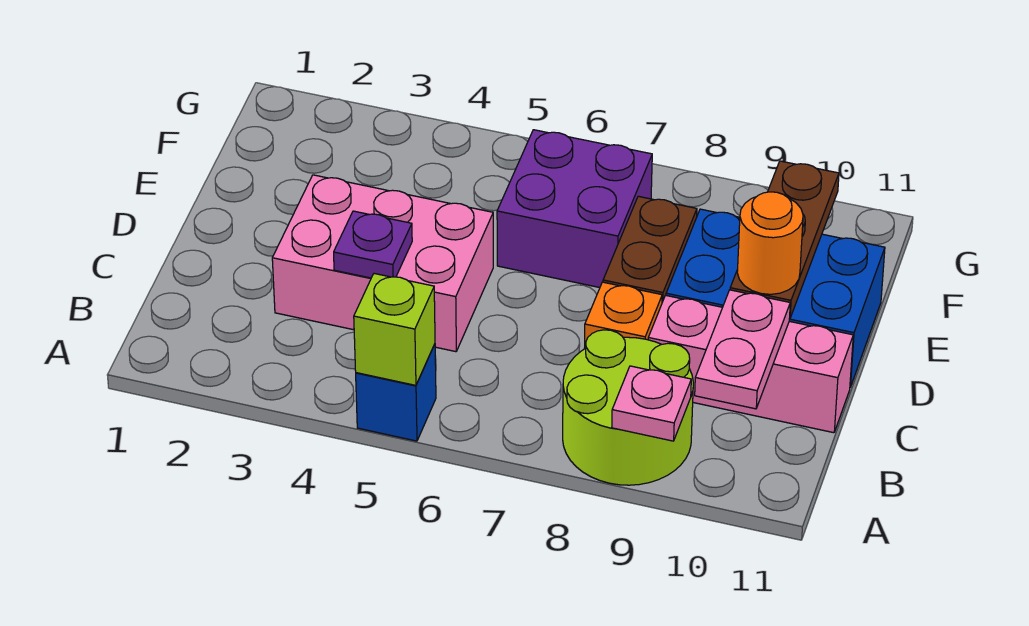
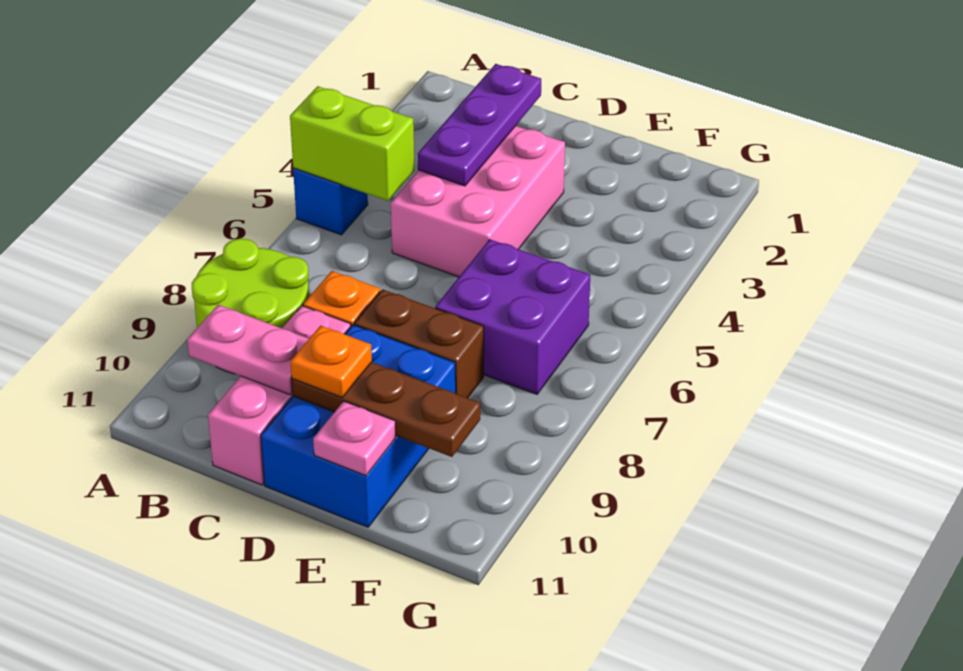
lime brick A5 level 2 -> lime brick A5:B5 level 2
pink plate A9 level 2 -> pink plate E11 level 2
purple plate C4 level 2 -> purple plate C2:C4 level 2
orange round brick D10 level 3 -> orange plate D10 level 3

